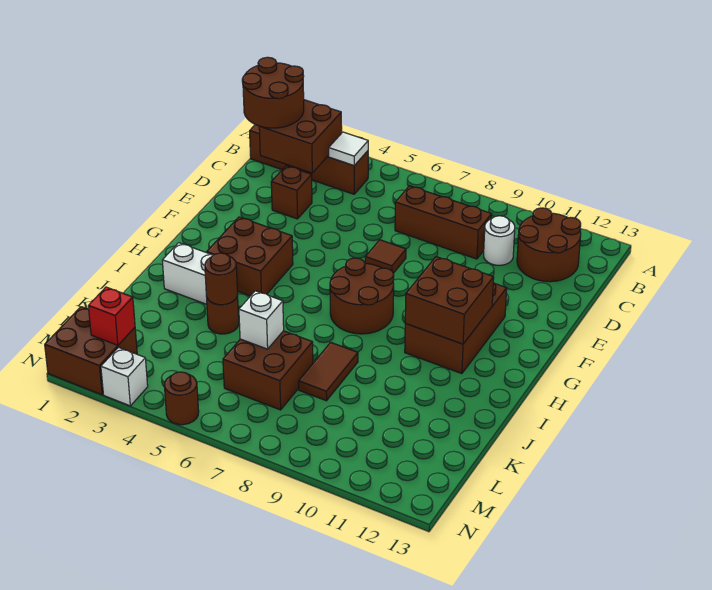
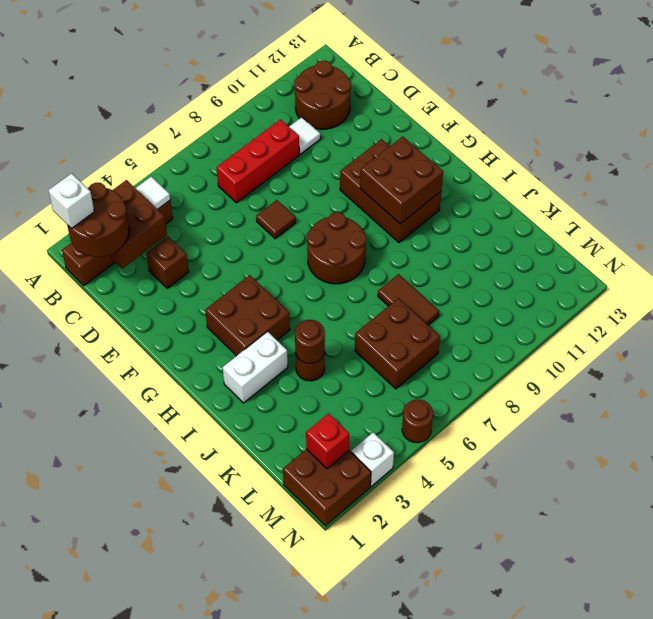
brown brick C7:C9 level 1 -> red brick C7:C9 level 1
white round brick C10 level 1 -> white tile C10 level 1
white brick K6 level 2 -> white brick B1 level 4

